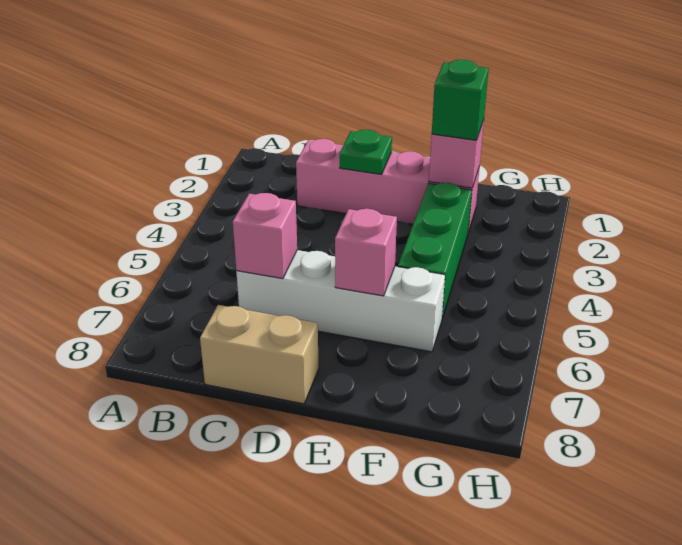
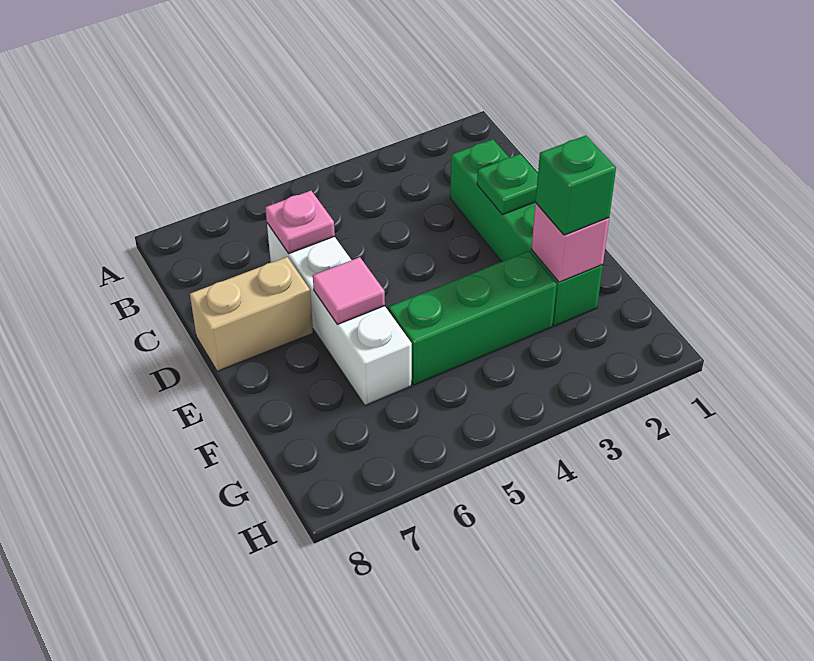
pink brick C2:F2 level 1 -> green brick C2:F2 level 1
pink brick C6 level 2 -> pink plate C6 level 2
tan brick C8:D8 level 1 -> tan brick D7:D8 level 1
pink brick E6 level 2 -> pink tile E6 level 2

